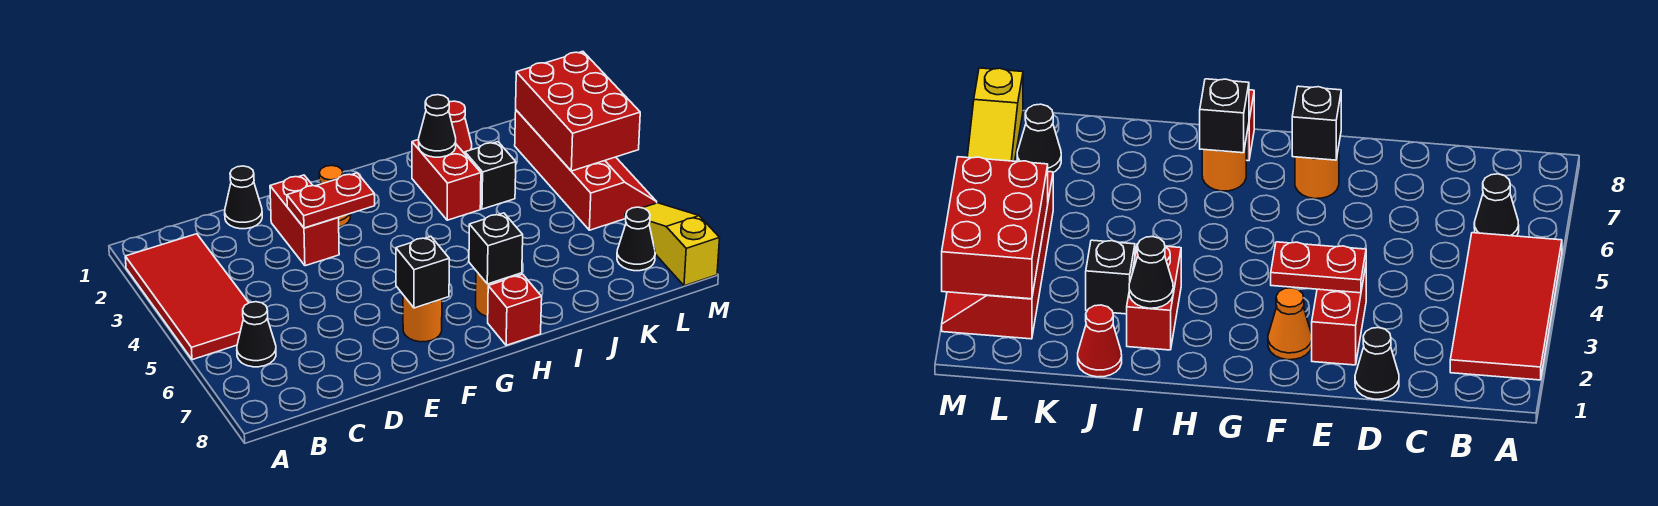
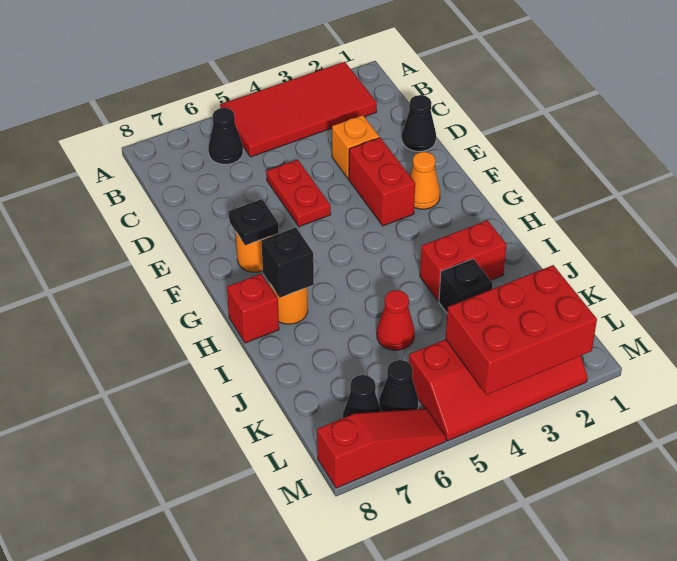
none -> orange brick D3 level 1
red brick E2:E3 level 1 -> red brick E3:F3 level 1
red plate E3:F3 level 2 -> red plate D5:E5 level 1
black brick F7 level 2 -> black plate F7 level 2
black cone I2 level 2 -> black cone L6 level 1
red cone J1 level 1 -> red cone J5 level 1
yellow slope M6:M8 level 1 top 8 -> red slope M6:M8 level 1 top 8

